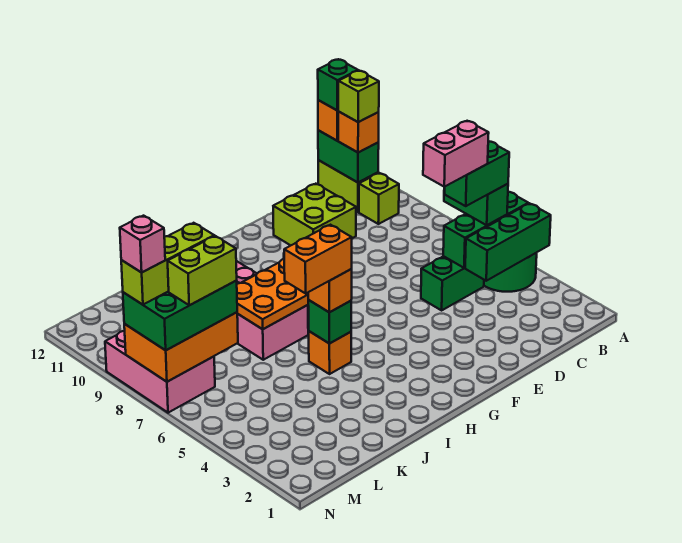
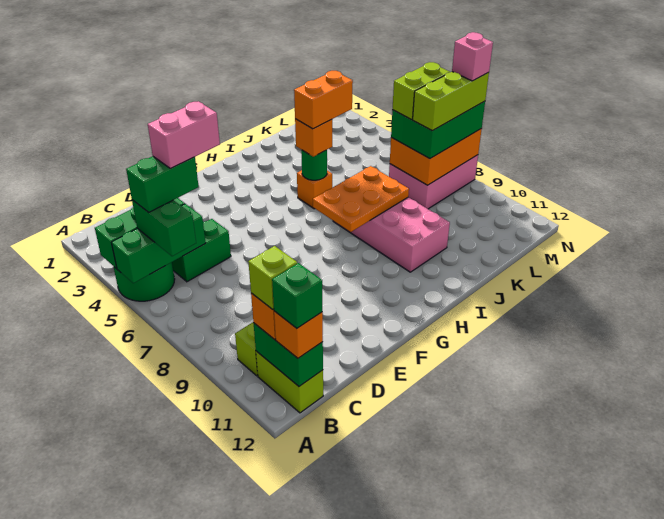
lime brick D10:E11 level 1 -> none
green brick I5 level 2 -> green round brick I5 level 2
pink brick M7:N9 level 1 -> pink brick L7:N8 level 1

